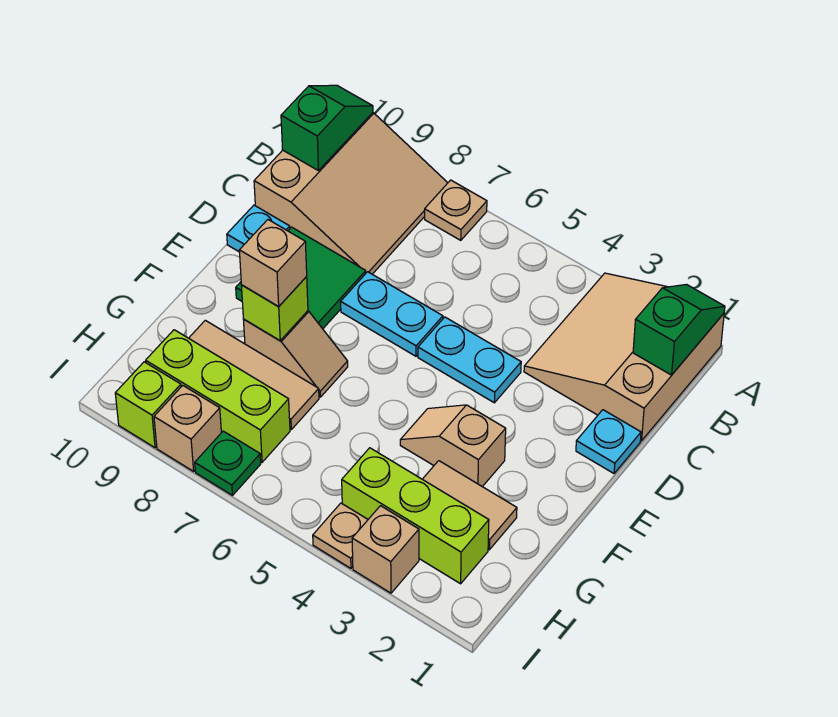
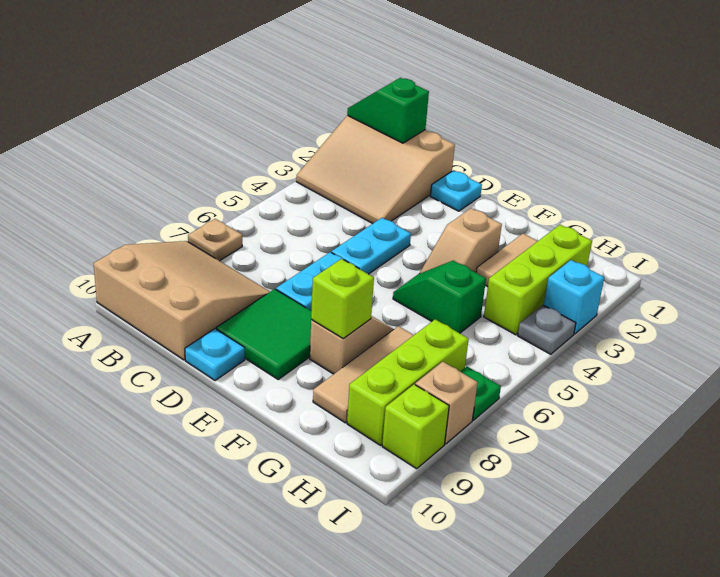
green slope A10:B10 level 2 top B -> green slope F5:G5 level 1 top G
tan brick F8 level 3 -> none
tan brick I3 level 1 -> cyan brick I3 level 1
tan plate I4 level 1 -> grey plate I4 level 1

